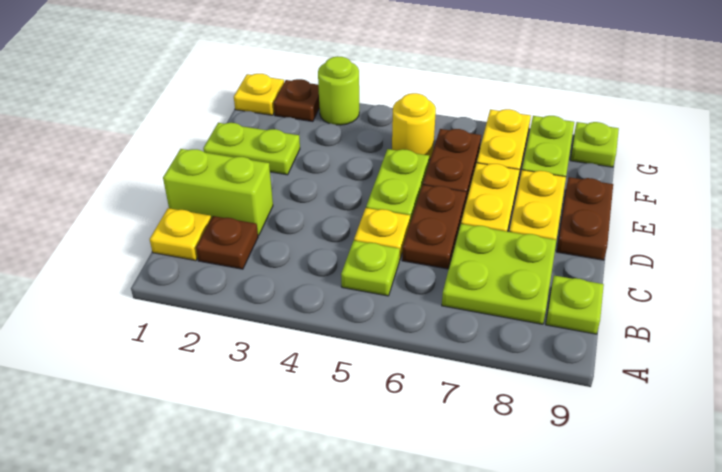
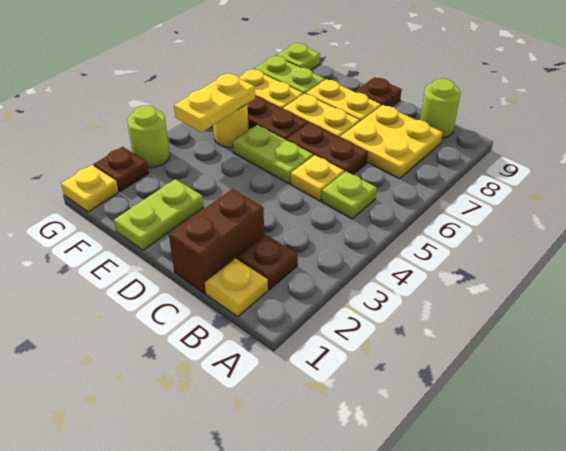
lime plate B7:C8 level 1 -> yellow plate B7:C8 level 1
lime plate B9 level 1 -> lime round brick B9 level 1
lime brick C1:C2 level 1 -> brown brick C1:C2 level 1
brown plate D9:E9 level 1 -> brown plate D9 level 1
none -> yellow plate F4:F5 level 2

